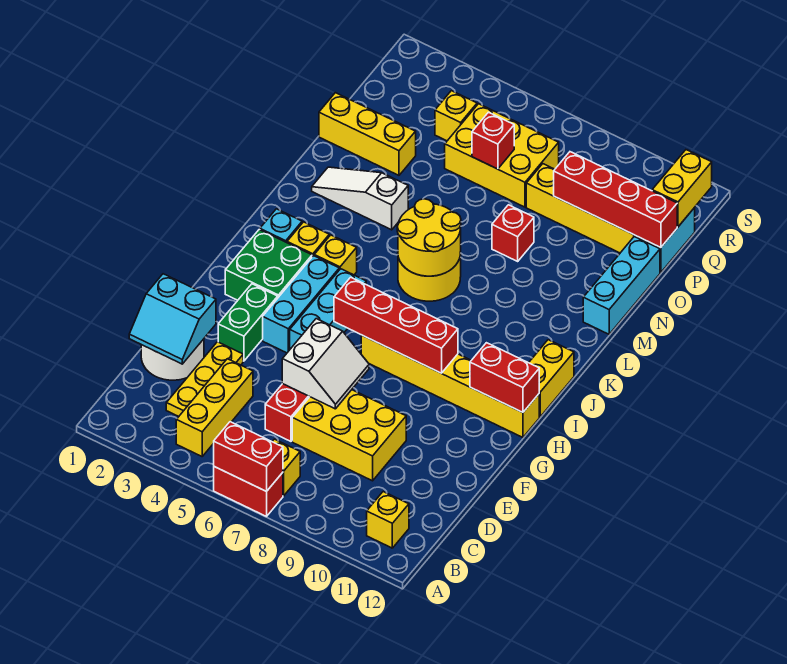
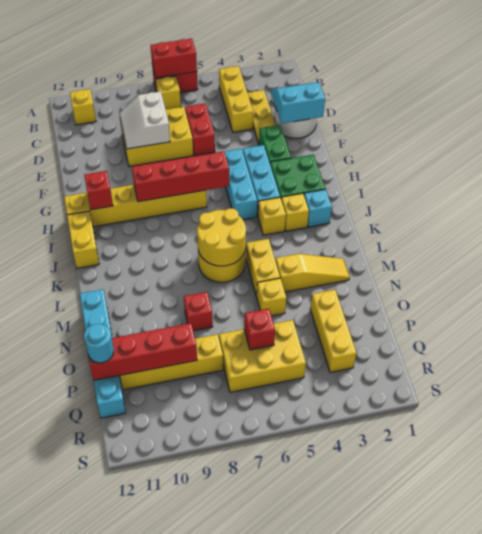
white slope E6:F7 level 2 top 6 -> white slope D8:E9 level 2 top 8
red brick H11:H12 level 2 -> red brick H11 level 2
white slope M2:M4 level 1 top 4 -> yellow slope M2:M4 level 1 top 4
yellow brick O1:O3 level 1 -> yellow brick O3:Q3 level 1
none -> cyan round brick P12 level 3
yellow brick Q4 level 1 -> yellow brick N5 level 1
yellow brick Q12:R12 level 2 -> yellow brick L5:M5 level 1

